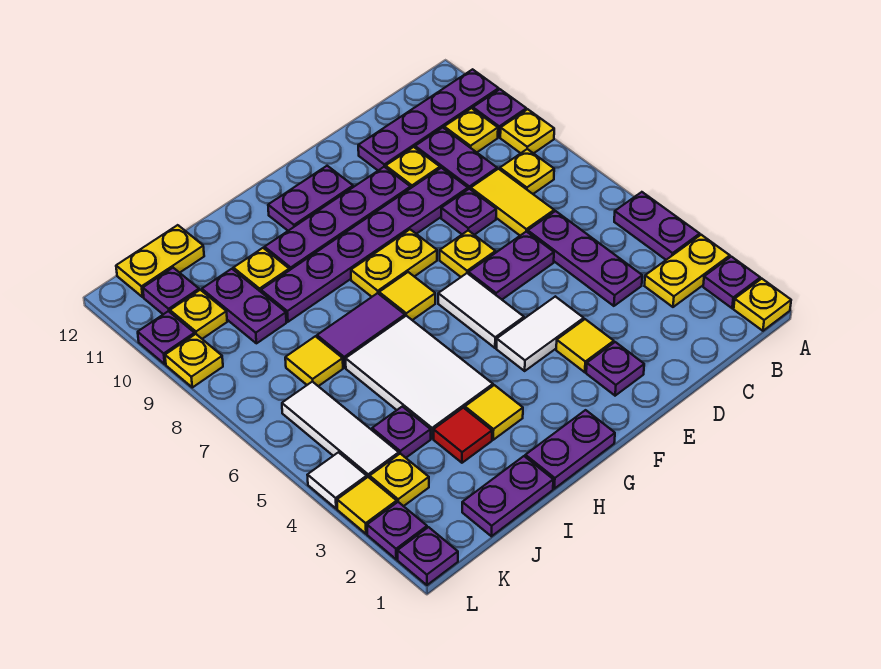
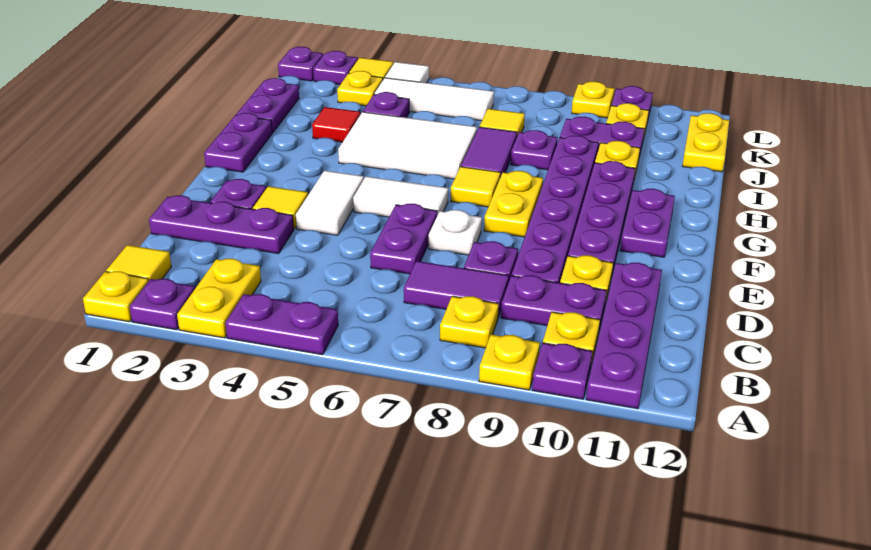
purple plate C4:C6 level 1 -> purple plate D1:D3 level 1
yellow tile C7:C8 level 1 -> purple tile C7:C8 level 1
yellow plate E7 level 1 -> white plate E7 level 1
yellow tile H3 level 1 -> yellow tile B1 level 1
purple plate K11 level 1 -> purple plate I8 level 1

